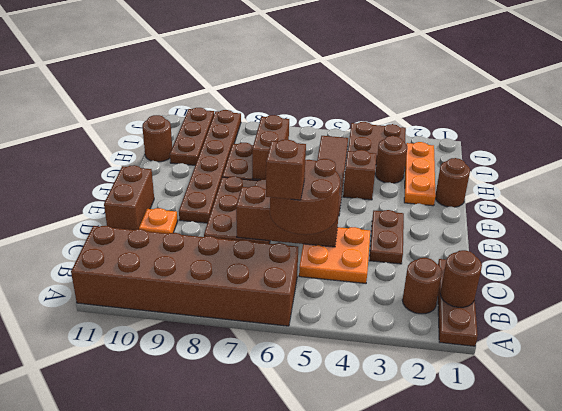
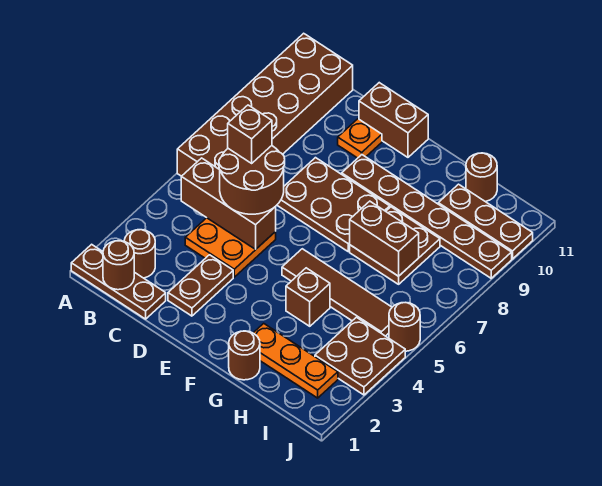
brown plate D3:E3 level 1 -> brown plate D2:D3 level 1
brown brick D5:D7 level 2 -> brown brick B5:D5 level 2
brown round brick H3 level 1 -> brown round brick J5 level 1

